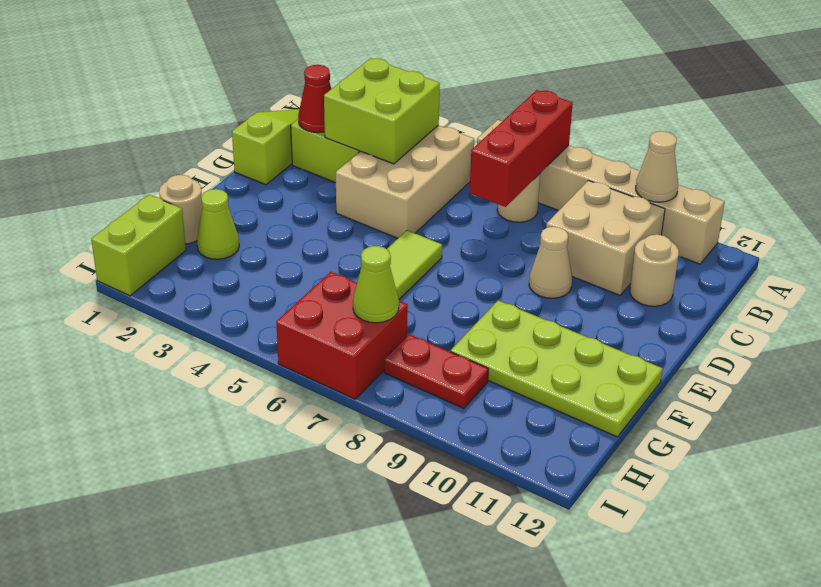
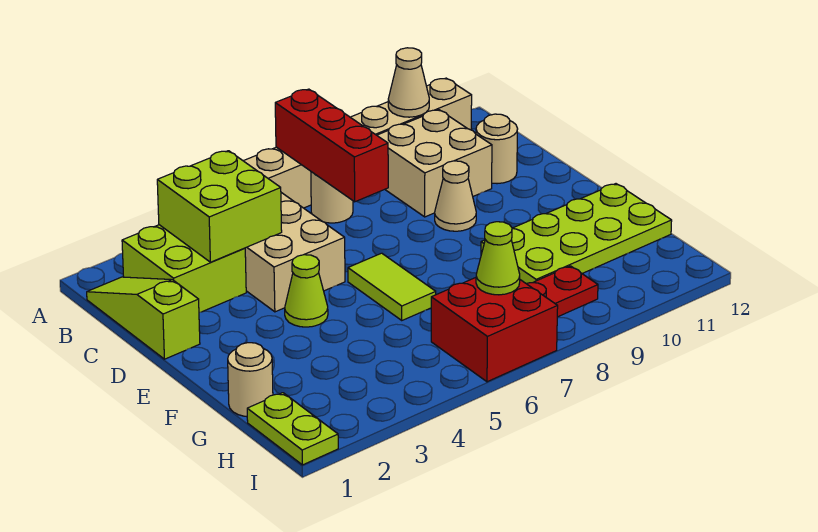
red cone C2 level 2 -> none
lime cone G2 level 1 -> lime cone E4 level 1
lime brick H1:I1 level 1 -> lime plate H1:I1 level 1

